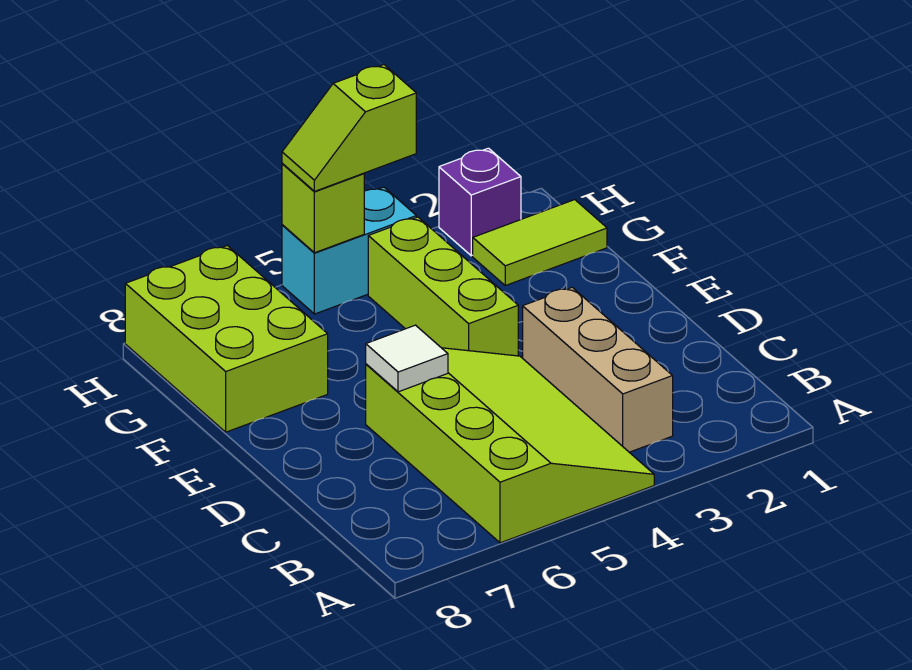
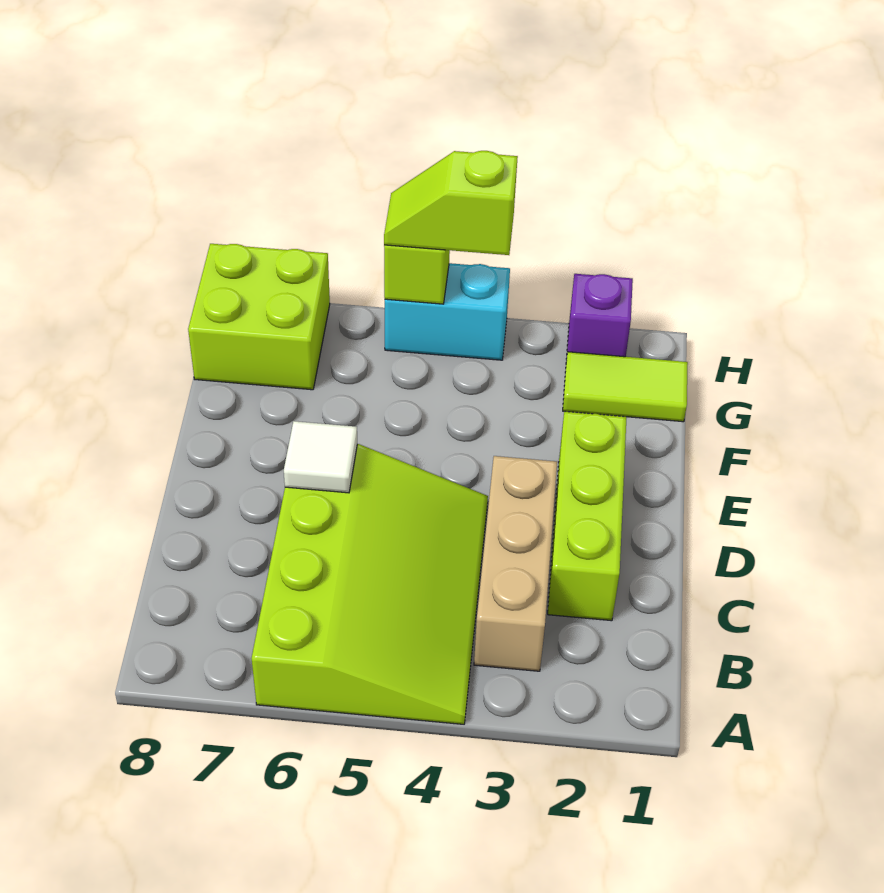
lime brick E4:G4 level 1 -> lime brick C2:E2 level 1
lime brick F7:H8 level 1 -> lime brick G7:H8 level 1

